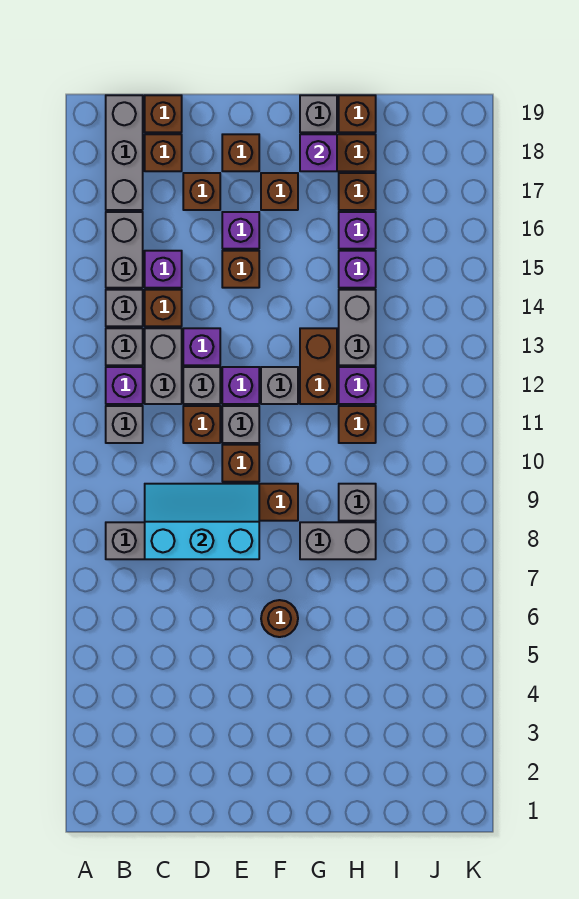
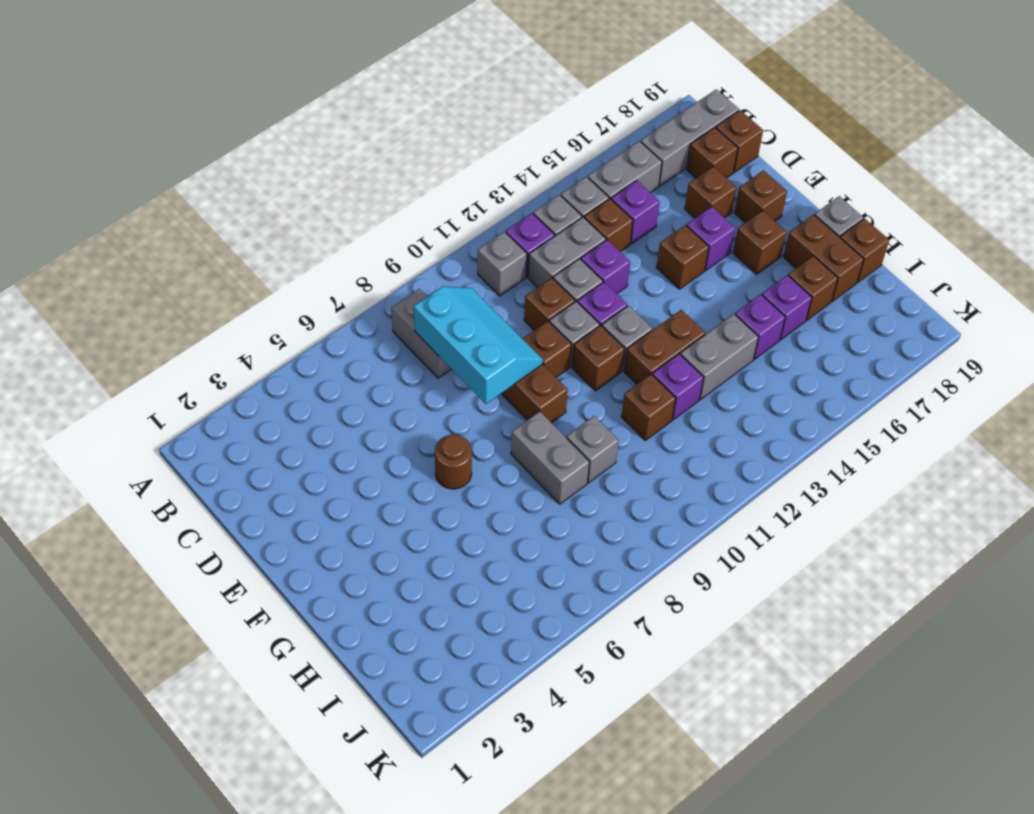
none -> brown brick F11 level 1
purple brick G18 level 2 -> none

